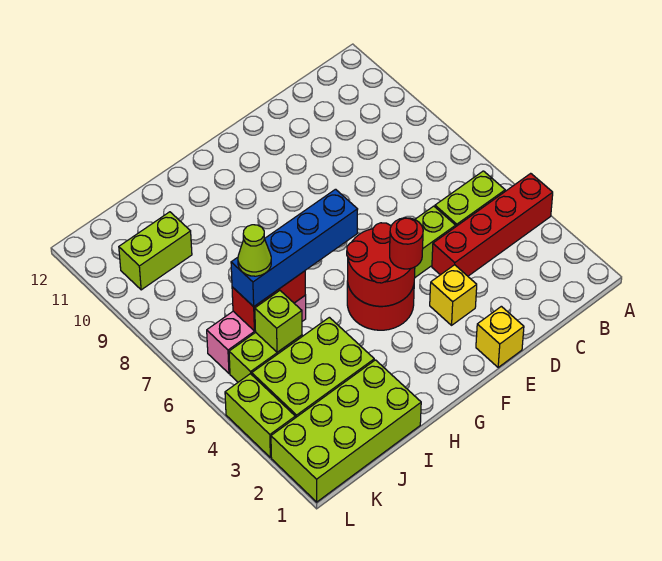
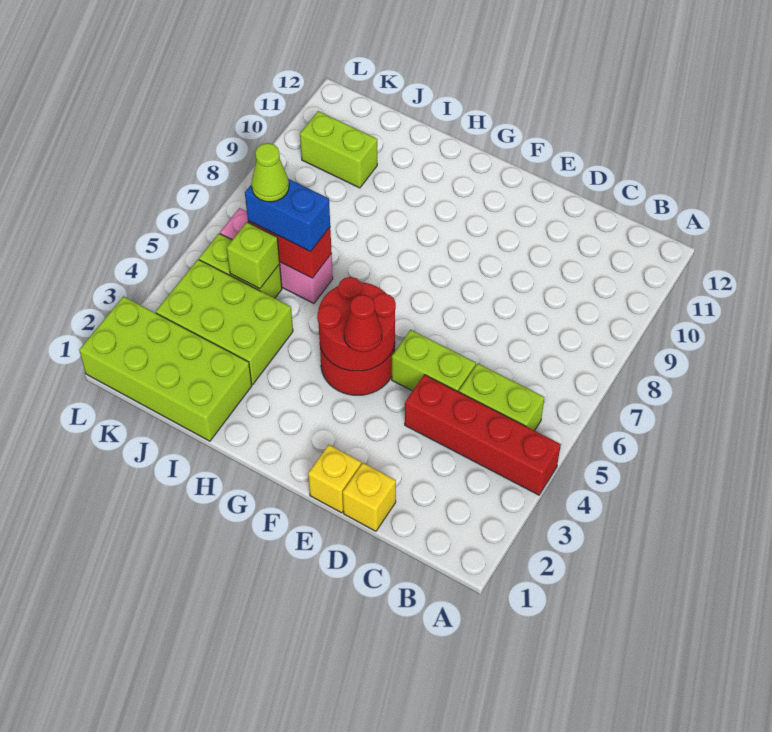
yellow brick E3 level 1 -> yellow brick D1 level 1
red round brick F4 level 3 -> red cone F4 level 3
blue brick G6:J6 level 3 -> blue brick I6:J6 level 3
lime brick L3:L4 level 1 -> none

